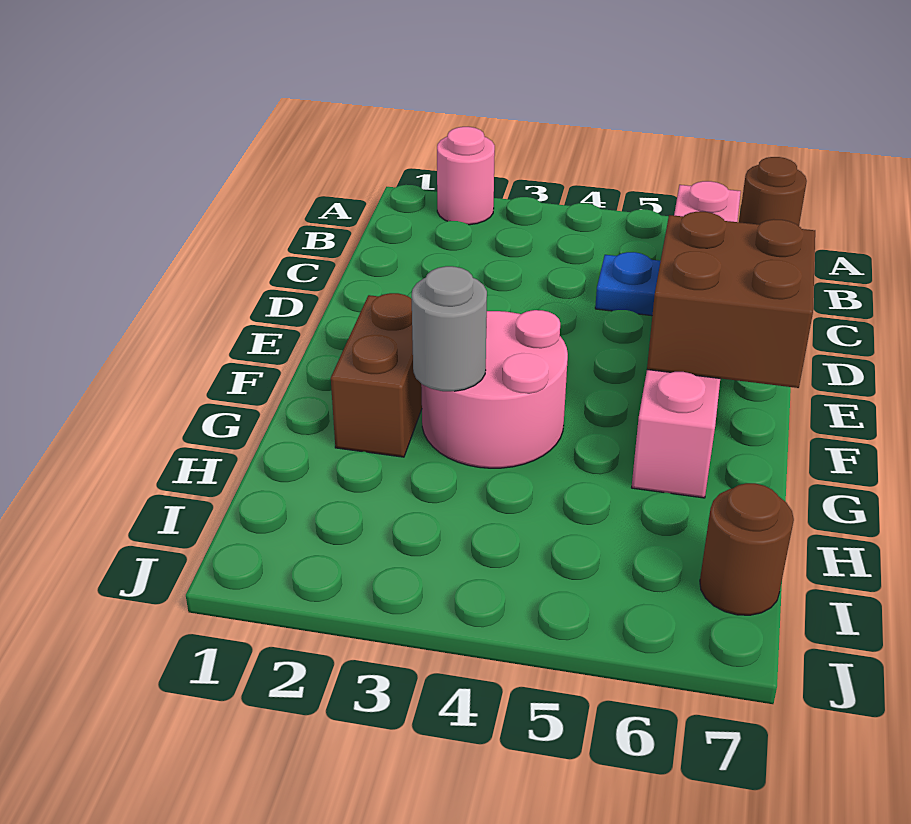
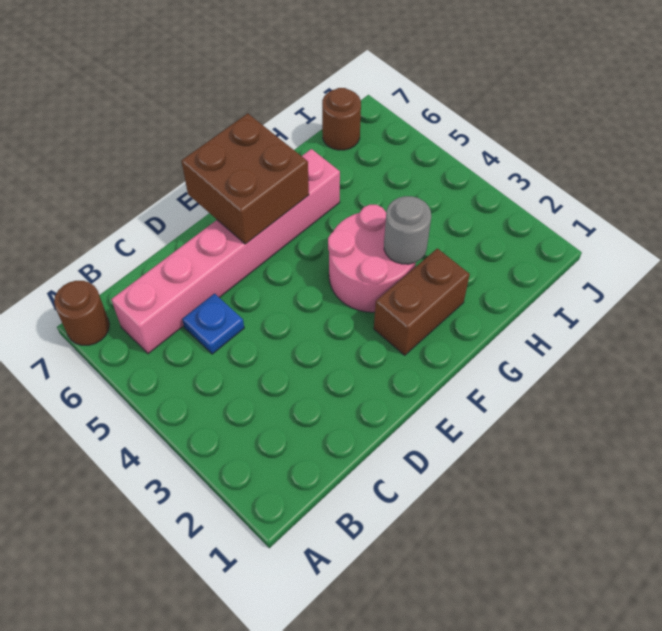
pink round brick A2 level 1 -> none

